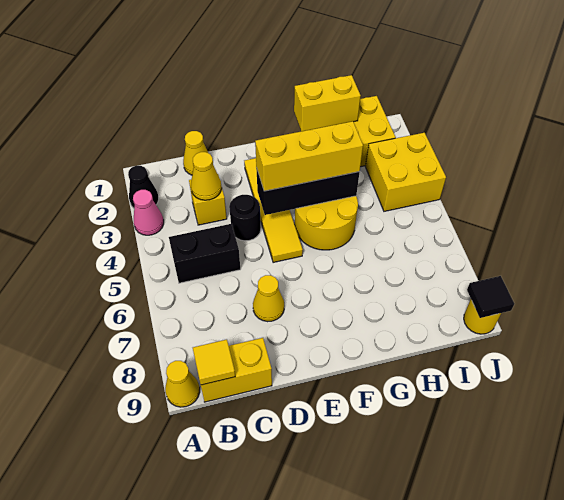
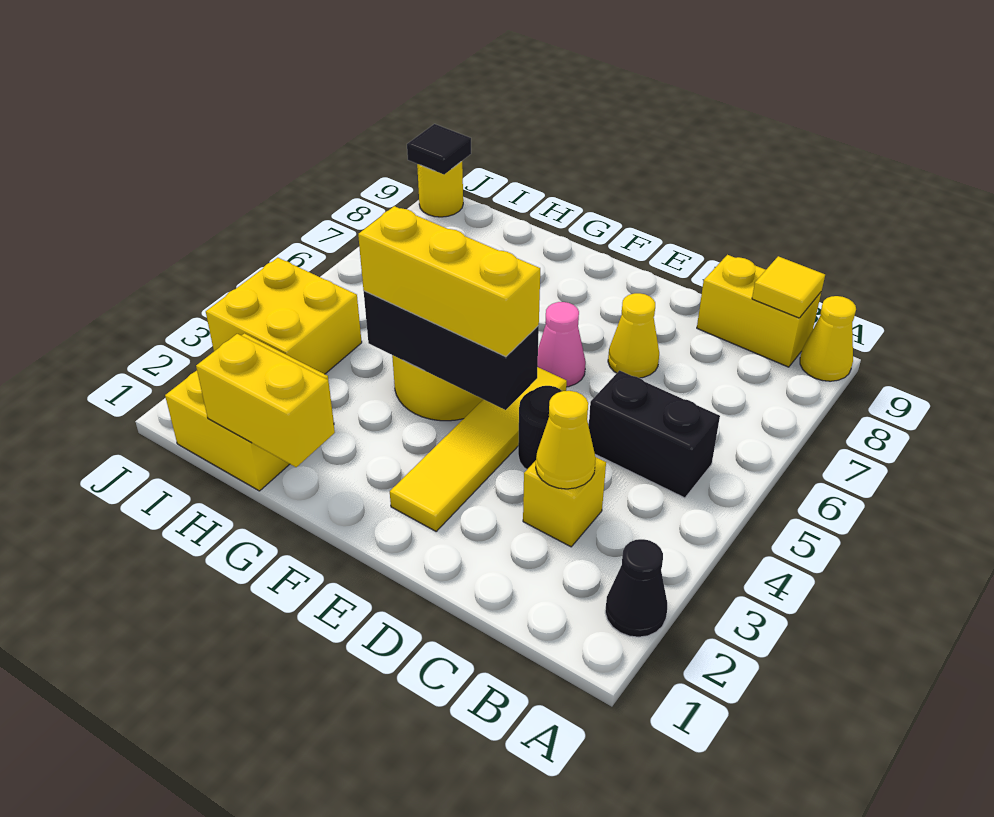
pink cone A3 level 1 -> pink cone E6 level 1
yellow cone C1 level 1 -> none

